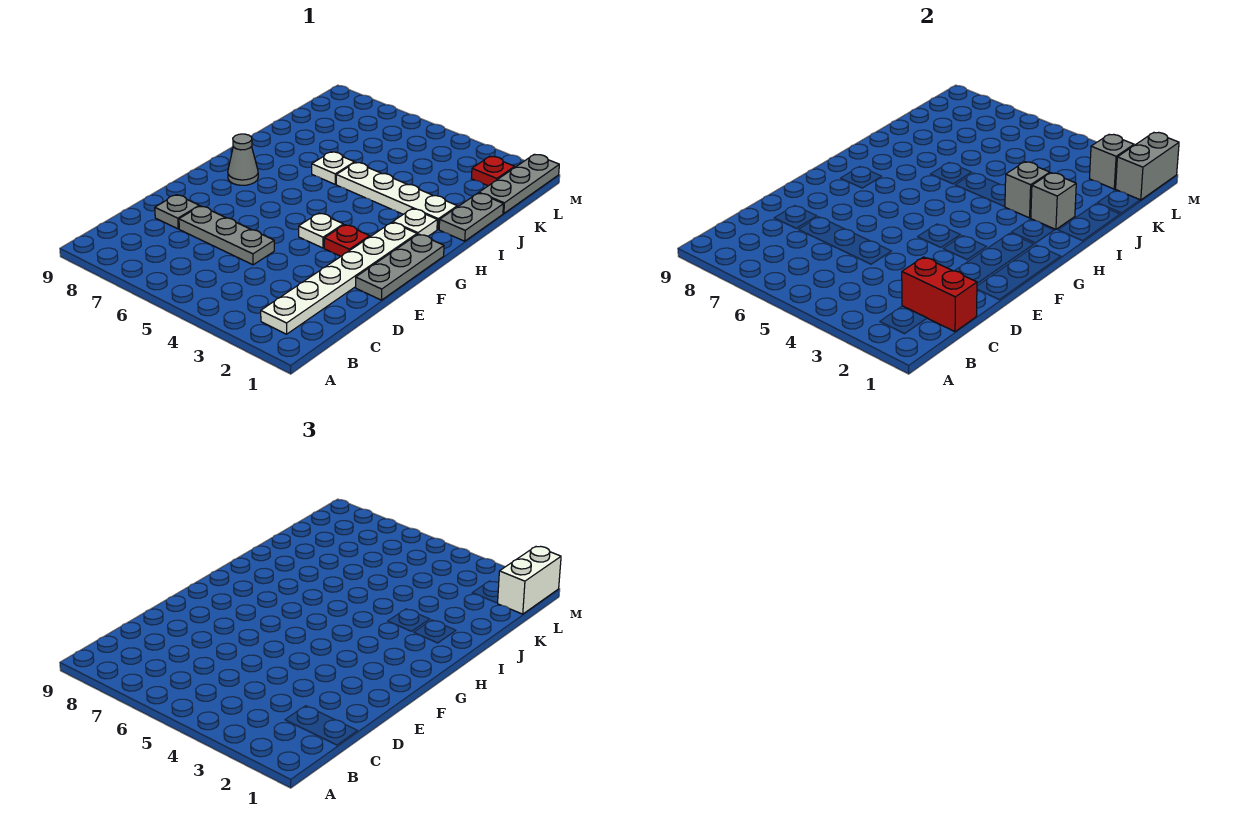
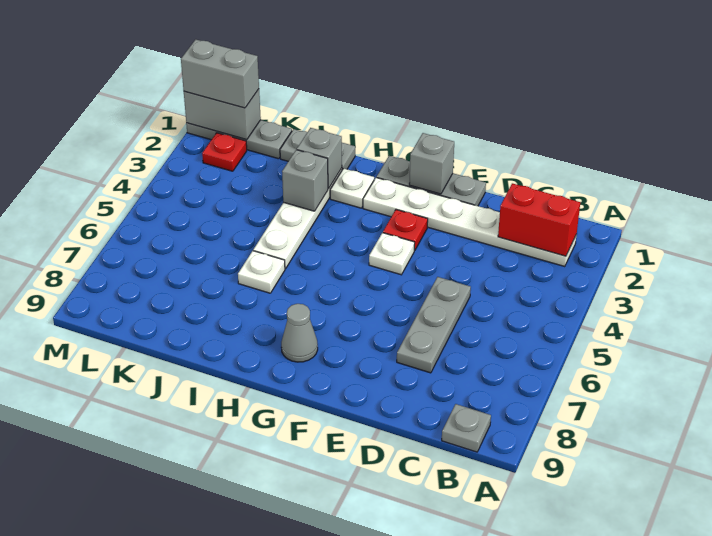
red brick C1:C2 level 2 -> red brick B2:C2 level 2
grey plate D8 level 1 -> grey plate B9 level 1
white brick L1:M1 level 3 -> grey brick L1:M1 level 3
grey brick L2 level 2 -> grey brick F1 level 2

